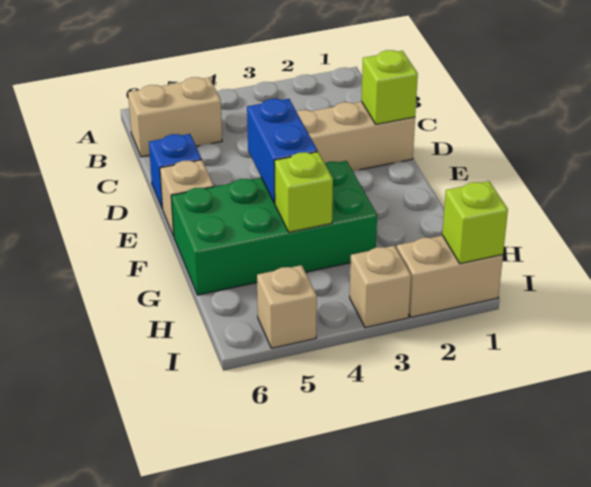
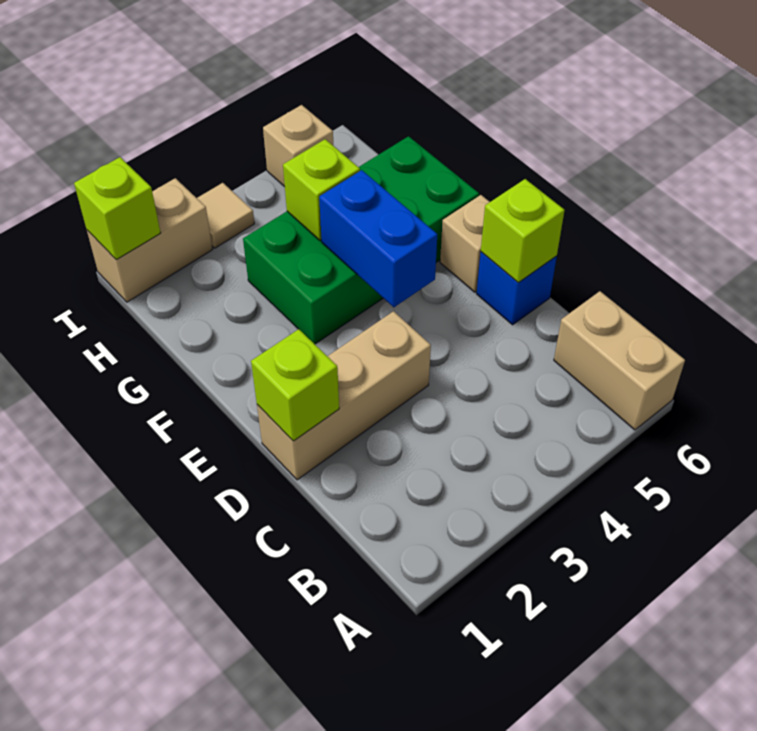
tan brick B5:B6 level 1 -> tan brick A6:B6 level 1
none -> lime brick D6 level 2
tan brick I3 level 1 -> tan tile I3 level 1

